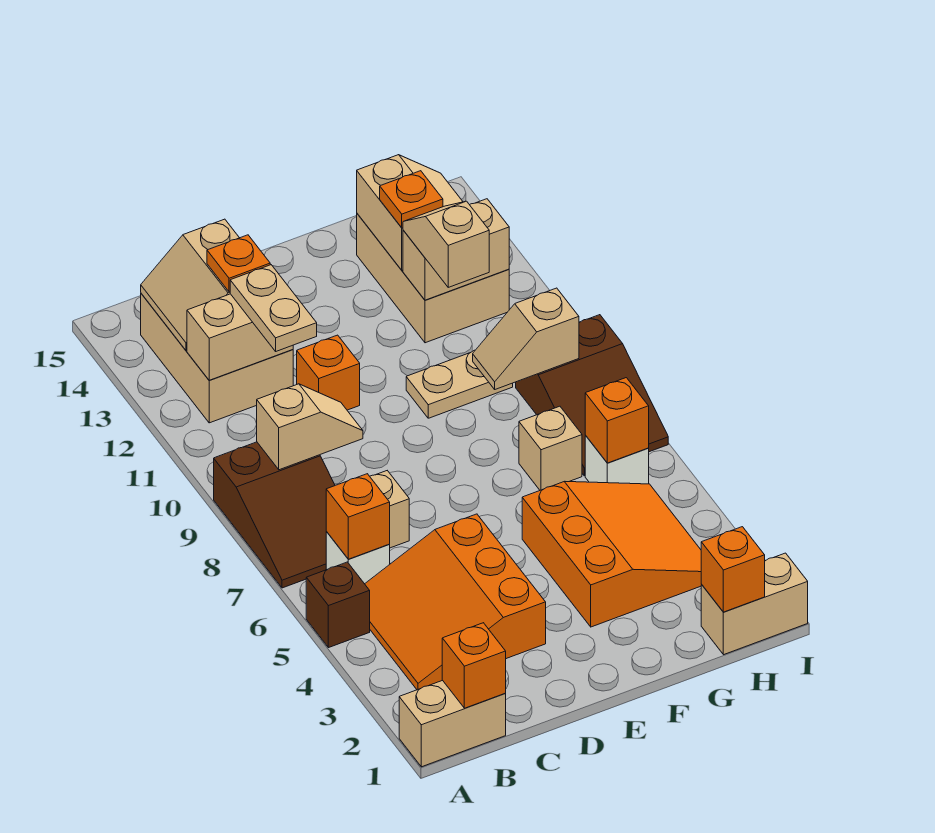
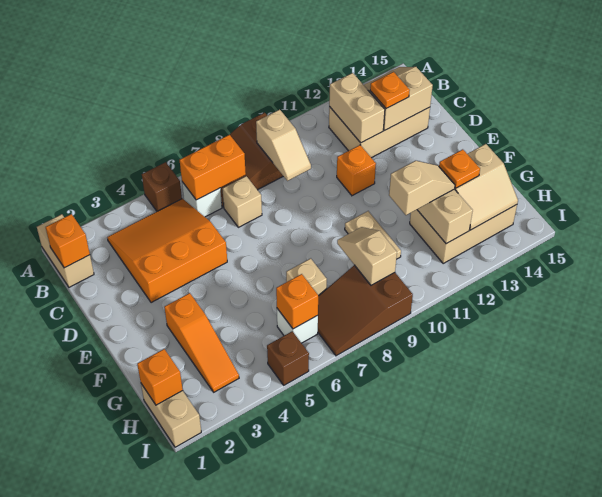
orange brick B6 level 2 -> orange brick B6:B7 level 2
tan plate C11:C12 level 3 -> none
orange slope F3:H5 level 1 top F -> orange slope F3:H3 level 1 top F
none -> brown brick I5 level 1

